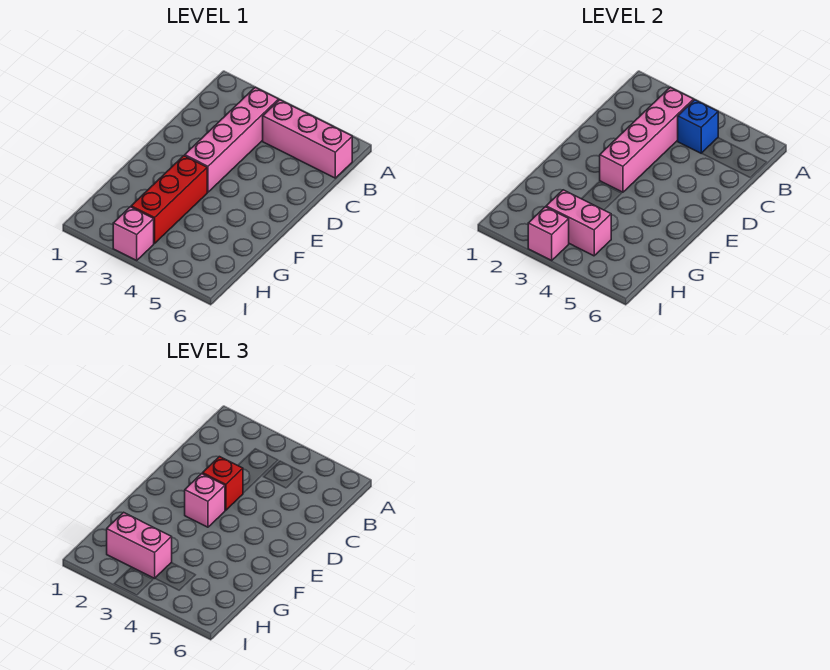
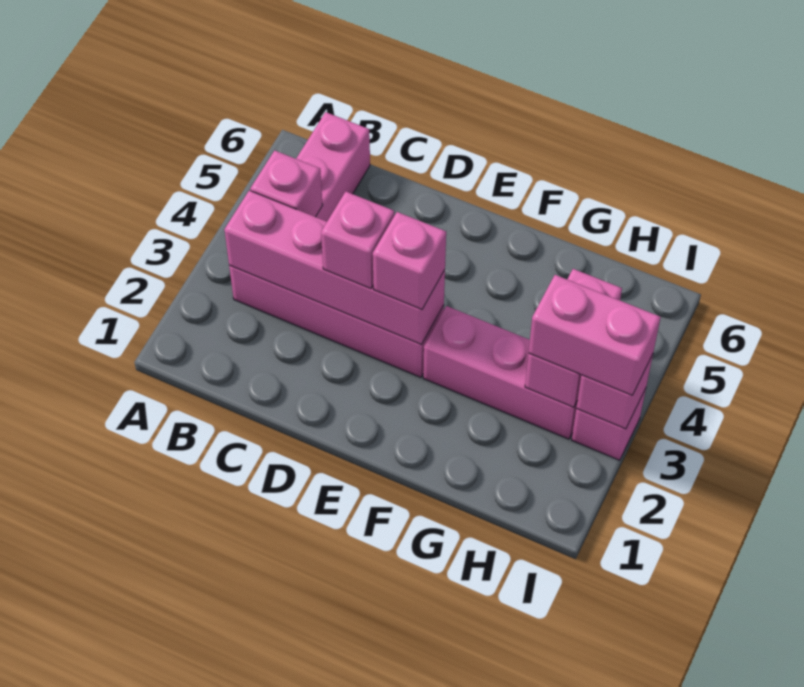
blue brick B4 level 2 -> pink brick B4 level 2
red brick D3 level 3 -> pink brick D3 level 3
red brick F3:H3 level 1 -> pink brick F3:H3 level 1
pink brick H2:H3 level 3 -> pink brick H3:I3 level 3

